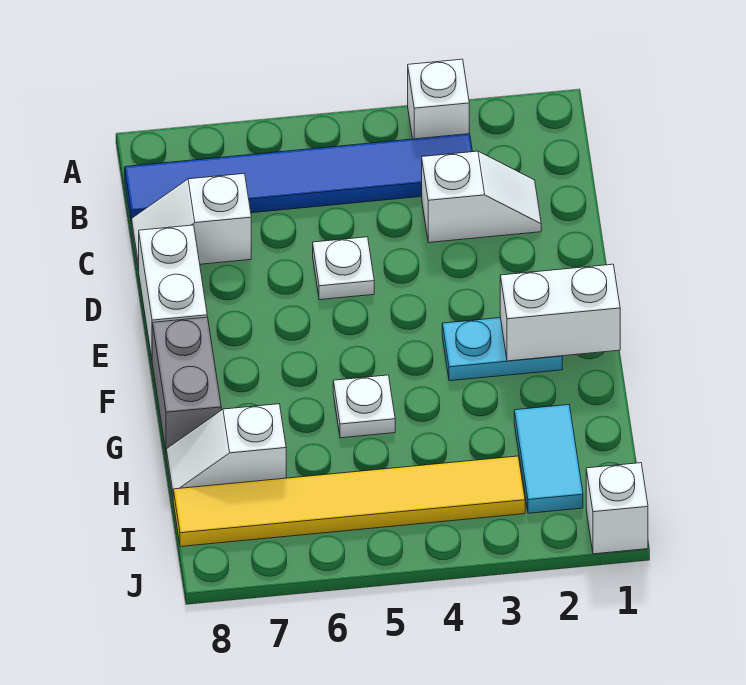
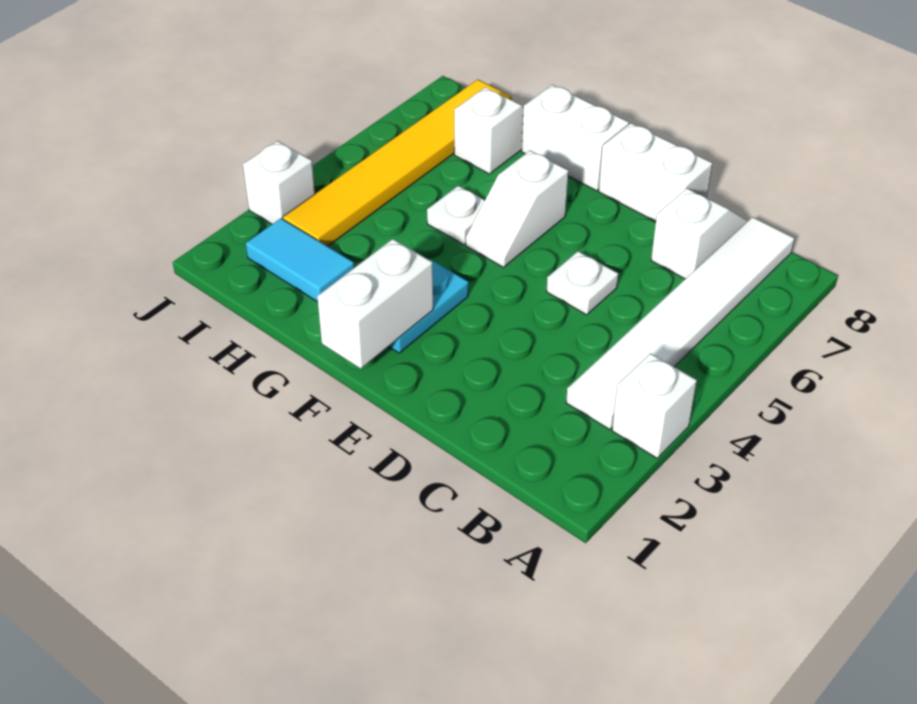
blue tile B3:B8 level 1 -> white tile B3:B8 level 1
white slope C2:C3 level 1 top 3 -> white slope F5:F6 level 1 top 6
grey brick F8:G8 level 1 -> white brick F8:G8 level 1
white brick J1 level 1 -> white brick J3 level 1

